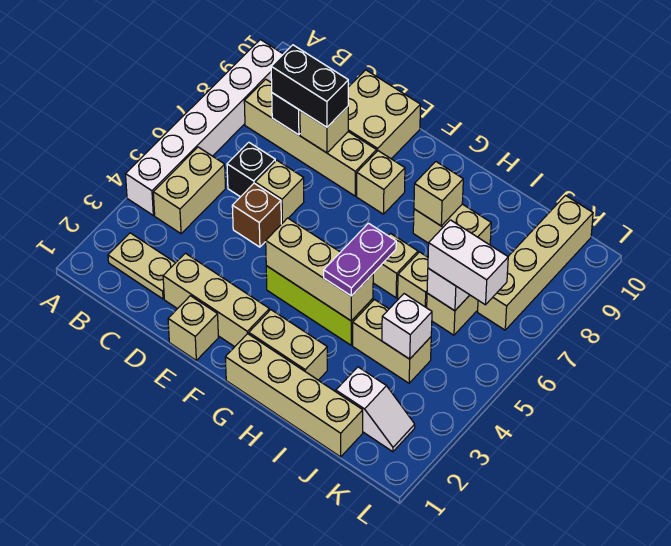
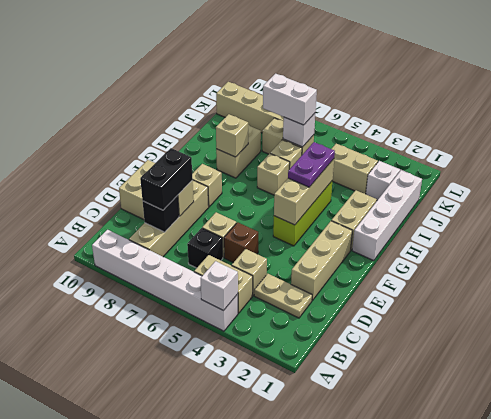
tan plate B2:C2 level 1 -> tan plate C2:C3 level 1
tan brick E1 level 1 -> tan brick C4 level 1
tan brick G1:J1 level 1 -> white brick G1:J1 level 1
purple plate H4:H5 level 3 -> purple plate G4:H4 level 3
tan brick I4:J4 level 1 -> tan brick J3:J4 level 1
white brick J4 level 2 -> white brick A4 level 2
white brick J6:K6 level 3 -> white brick J6:J7 level 3

